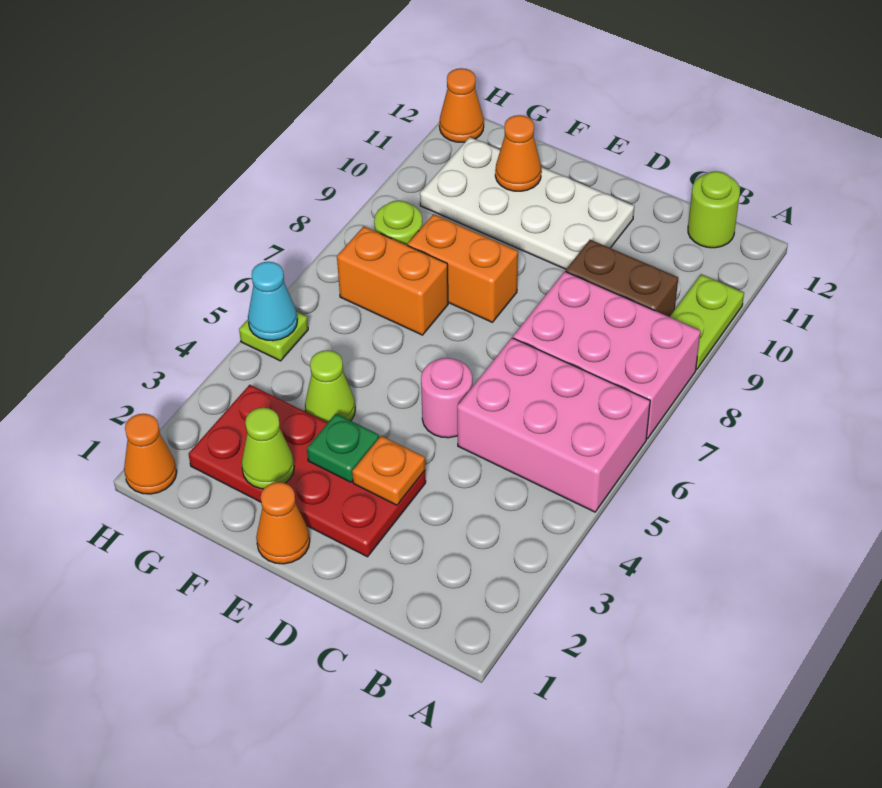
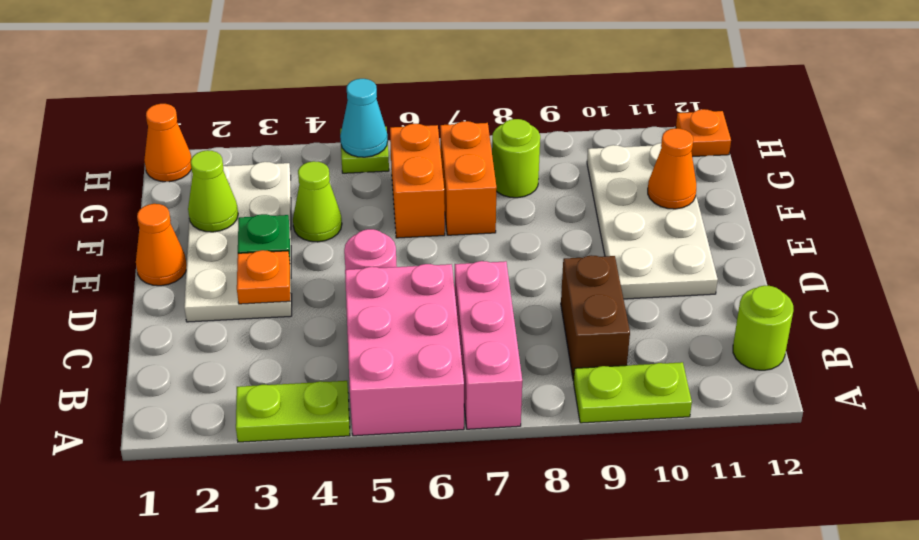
none -> lime plate A3:A4 level 1
pink brick A7:C8 level 1 -> pink brick A7:C7 level 1
red plate D2:G3 level 1 -> white plate D2:G3 level 1
orange brick E8:F8 level 1 -> orange brick F6:G6 level 1
orange cone H12 level 1 -> orange plate H12 level 1

